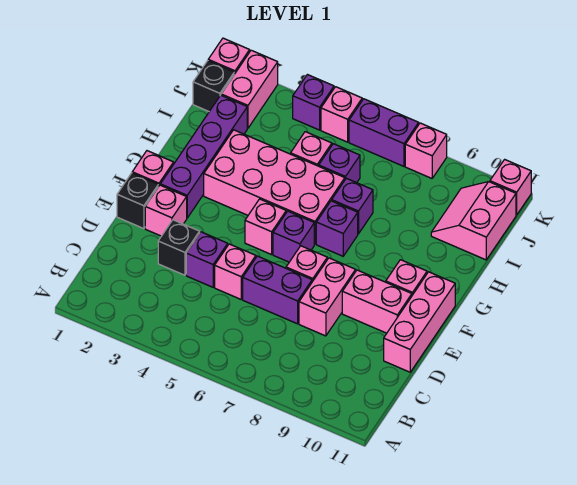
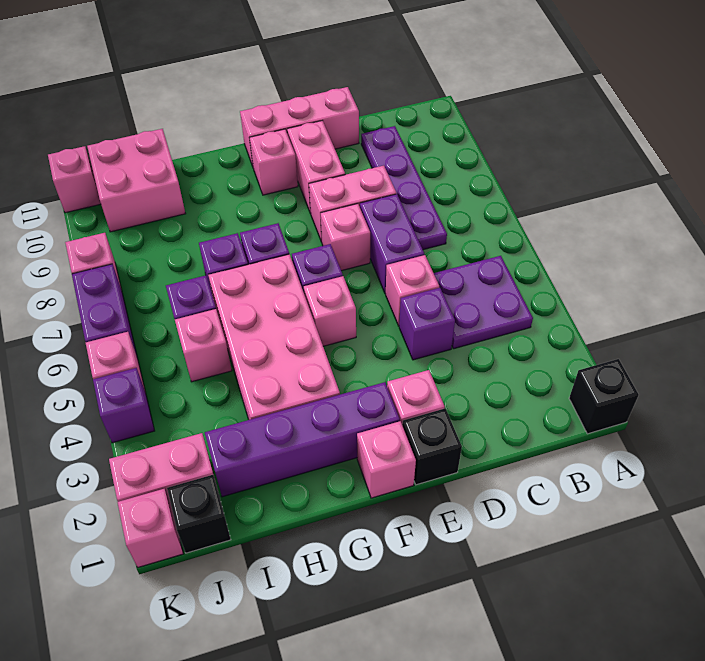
none -> purple plate B4:C5 level 1
none -> purple plate C7:C10 level 1
black brick D3 level 1 -> black brick A1 level 1
pink slope I10:J11 level 1 top 11 -> pink brick I10:J11 level 1

